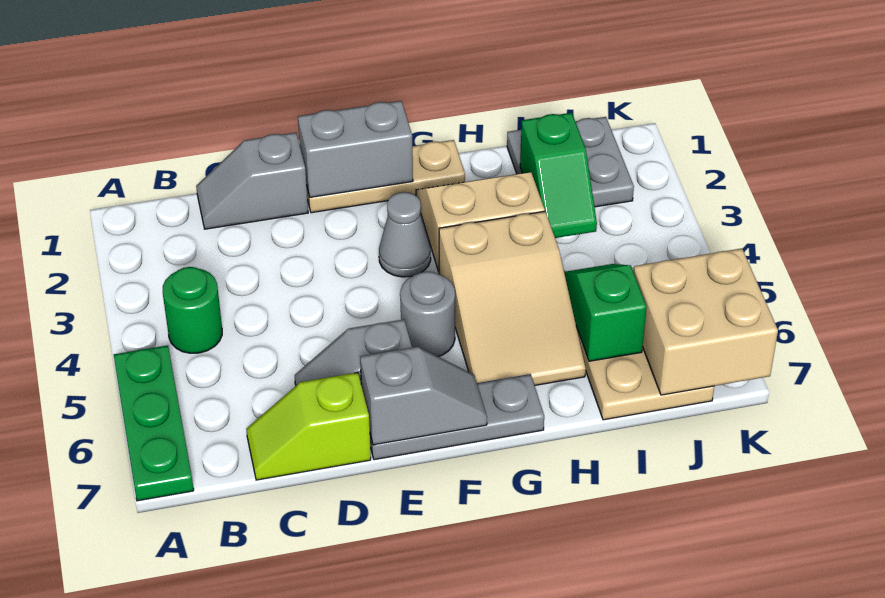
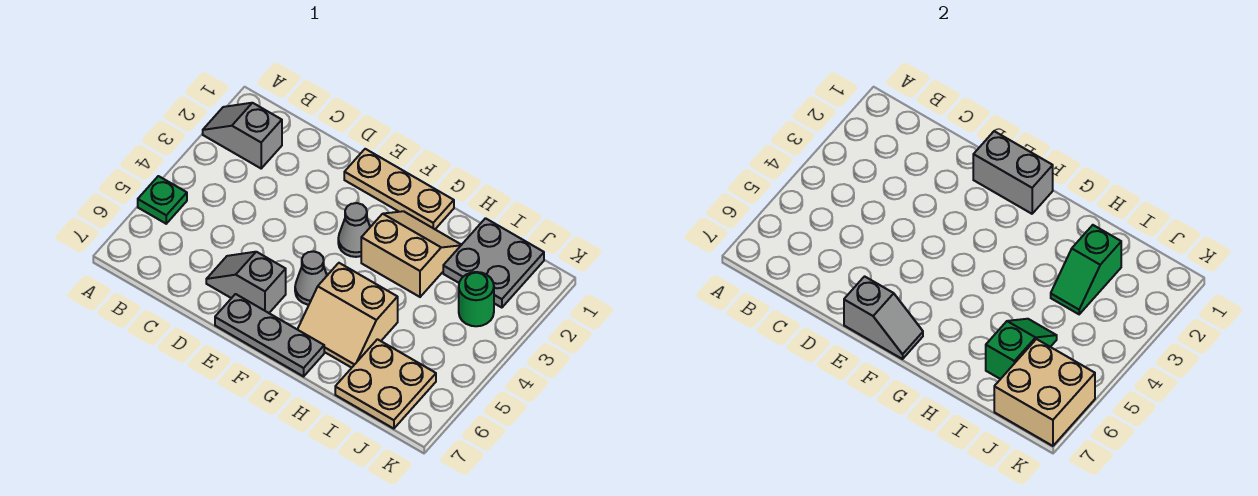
green plate A5:A7 level 1 -> green plate A5 level 1
green round brick B4 level 1 -> green round brick J3 level 1
grey slope C1:D1 level 1 top D -> grey slope A2:B2 level 1 top B
lime slope C7:D7 level 1 top D -> none
grey round brick F5 level 1 -> grey cone F5 level 1
tan slope G4:H6 level 1 top 4 -> tan slope G5:H6 level 1 top 5

